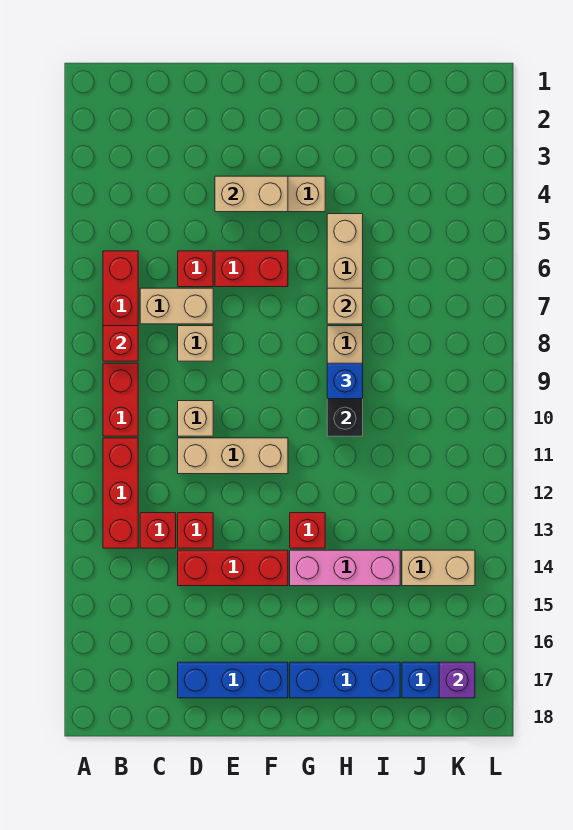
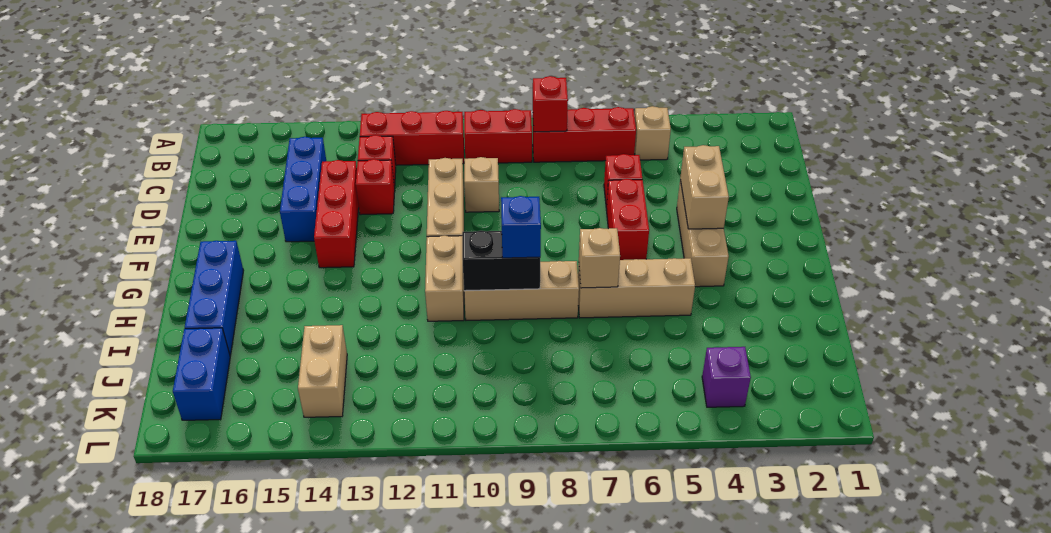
tan brick C7:D7 level 1 -> tan brick G11:H11 level 1
tan brick D8 level 1 -> tan brick B5 level 1
blue brick D17:F17 level 1 -> blue brick C15:E15 level 1
red brick G13 level 1 -> none
pink brick G14:I14 level 1 -> none
purple brick K17 level 2 -> purple brick K4 level 1

